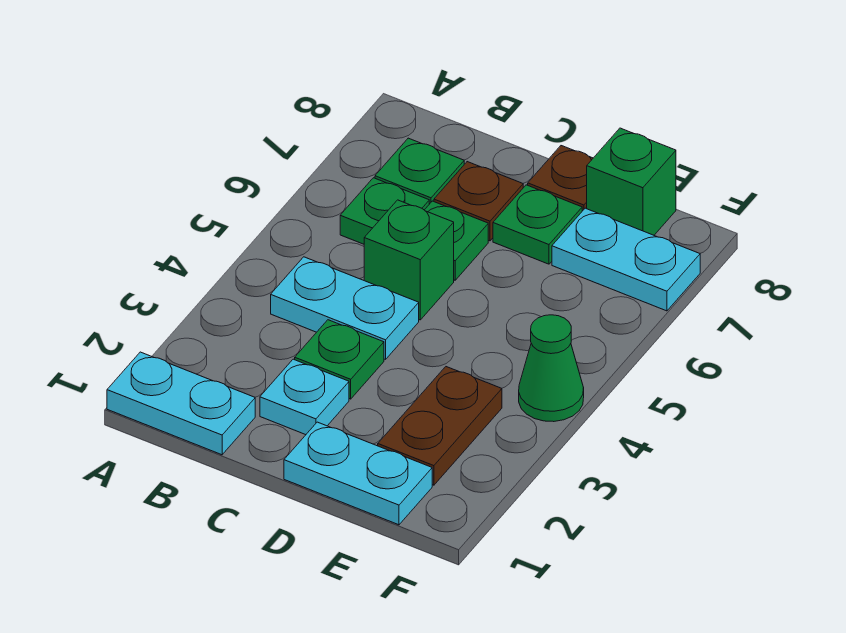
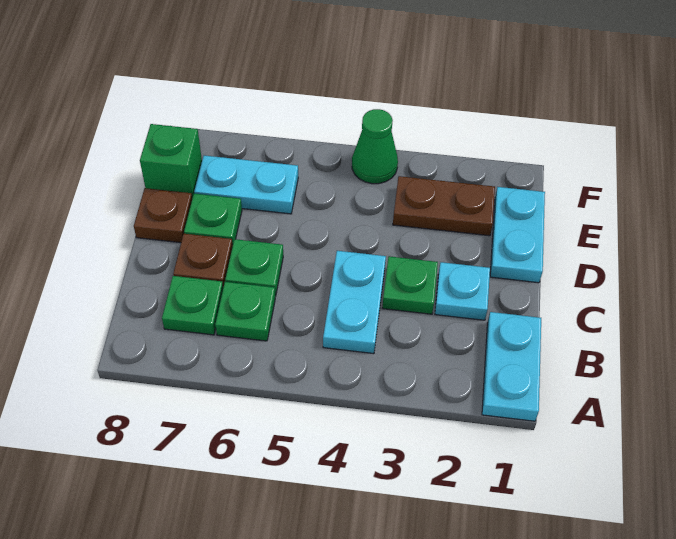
green brick C5 level 1 -> none
cyan plate E7:F7 level 1 -> cyan plate E6:E7 level 1

